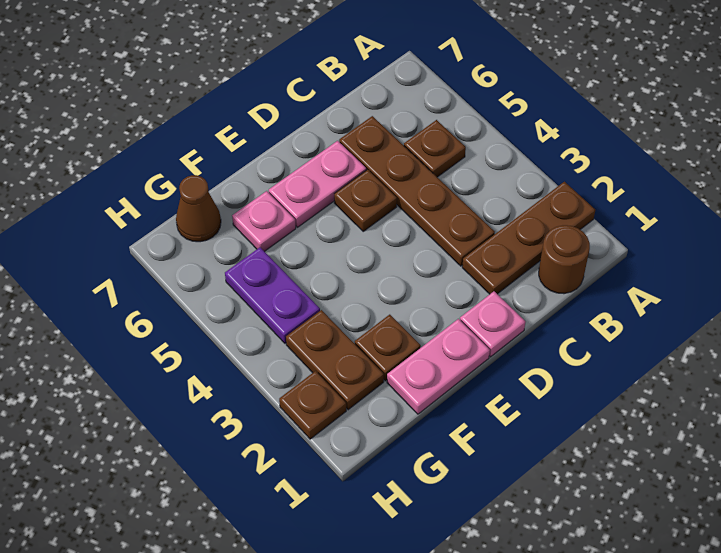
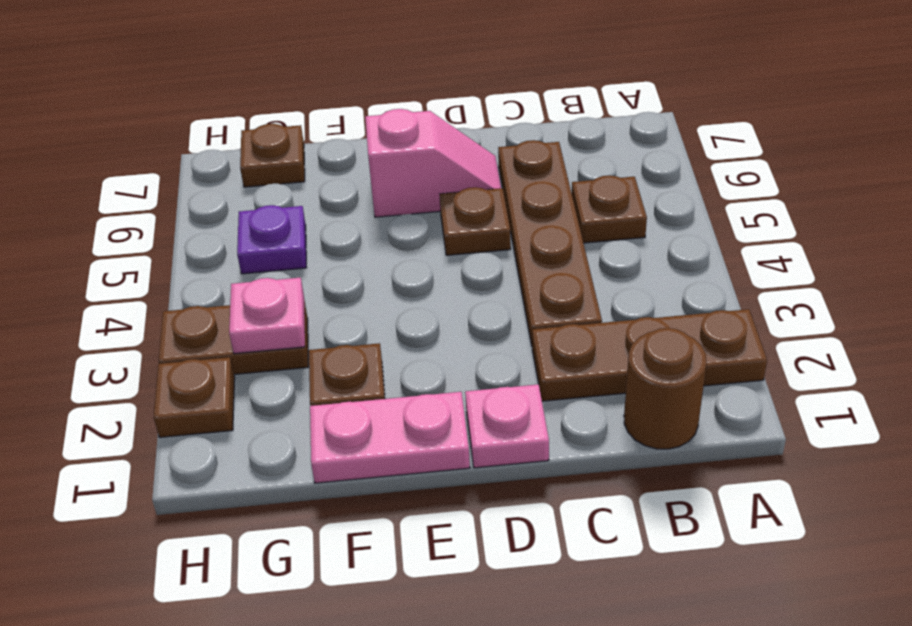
pink plate D6:E6 level 1 -> pink slope D6:E6 level 1 top E
pink plate F6 level 1 -> pink plate G3 level 2
brown plate G2:G3 level 1 -> brown plate G3:H3 level 1
purple plate G4:G5 level 1 -> purple plate G5 level 1
brown cone G7 level 1 -> brown plate G7 level 1

